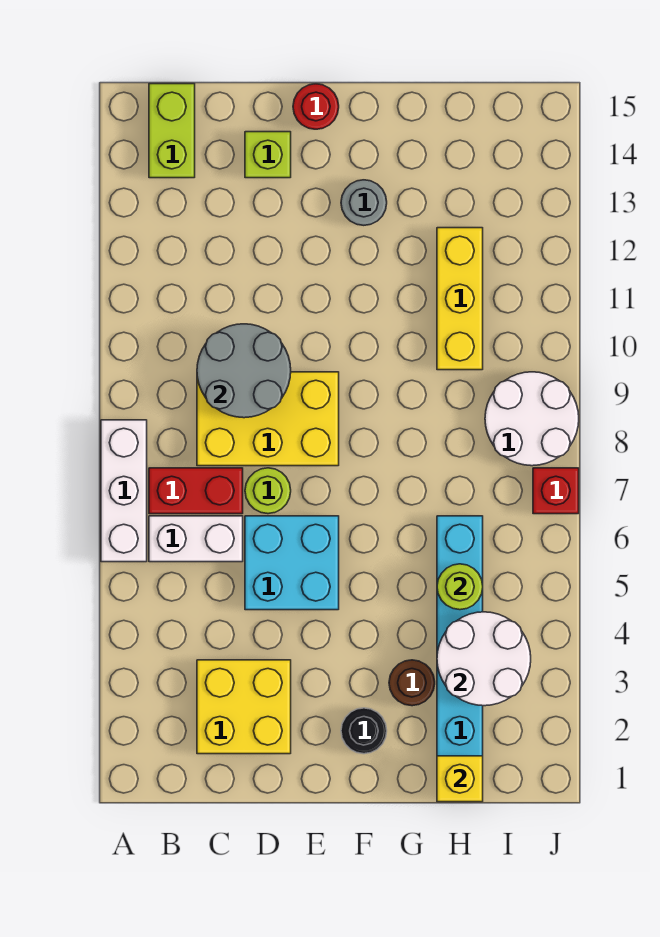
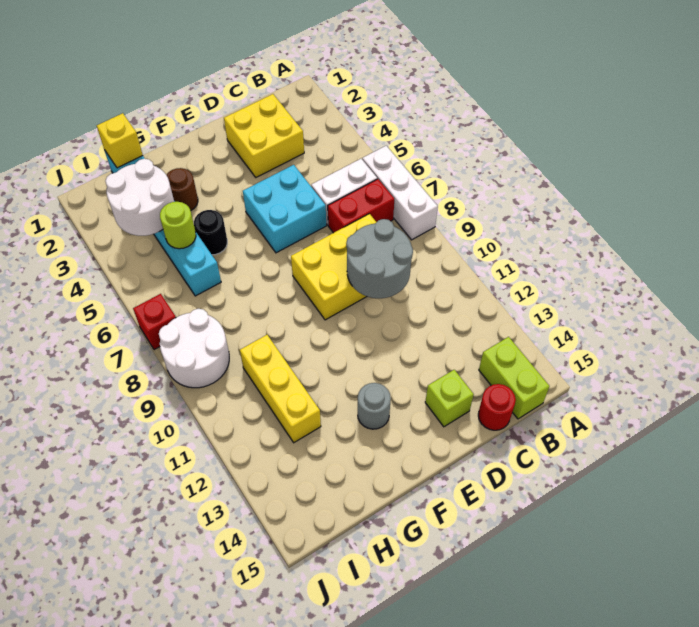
lime round brick D7 level 1 -> none
red round brick E15 level 1 -> red round brick C15 level 1
black round brick F2 level 1 -> black round brick G5 level 1

